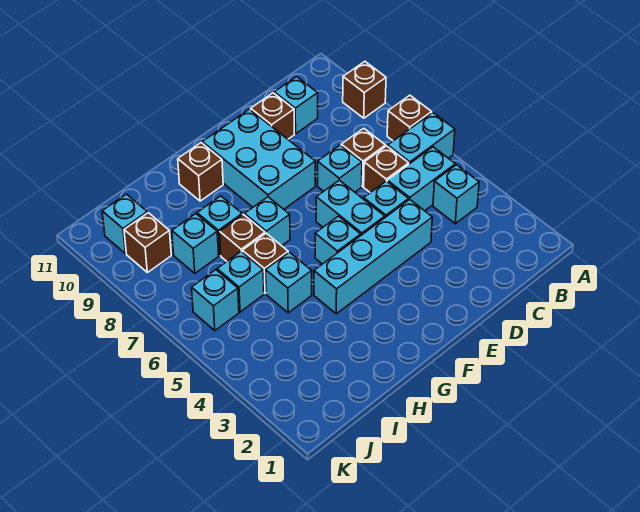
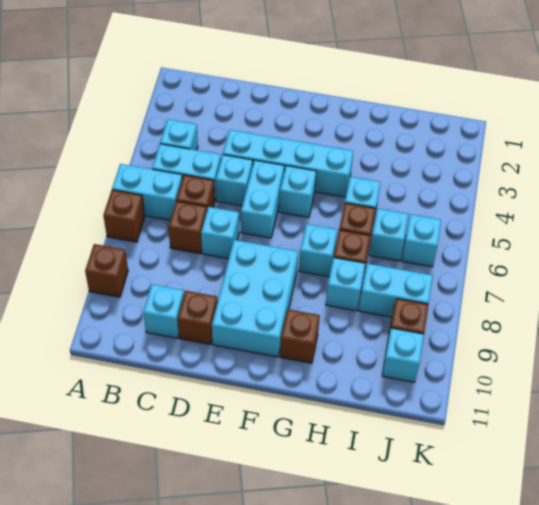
cyan brick I8 level 1 -> cyan brick I8:J8 level 1

